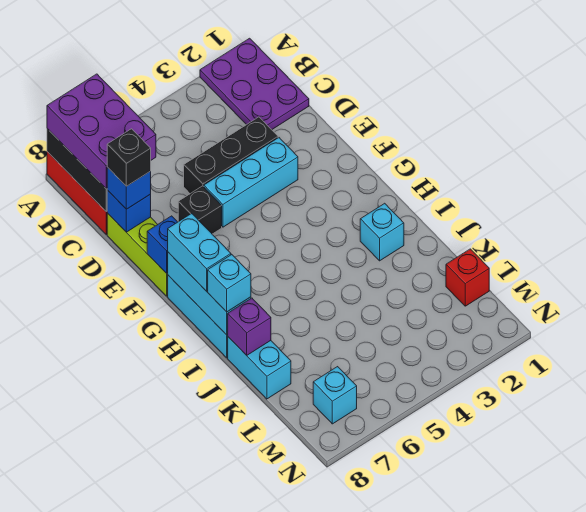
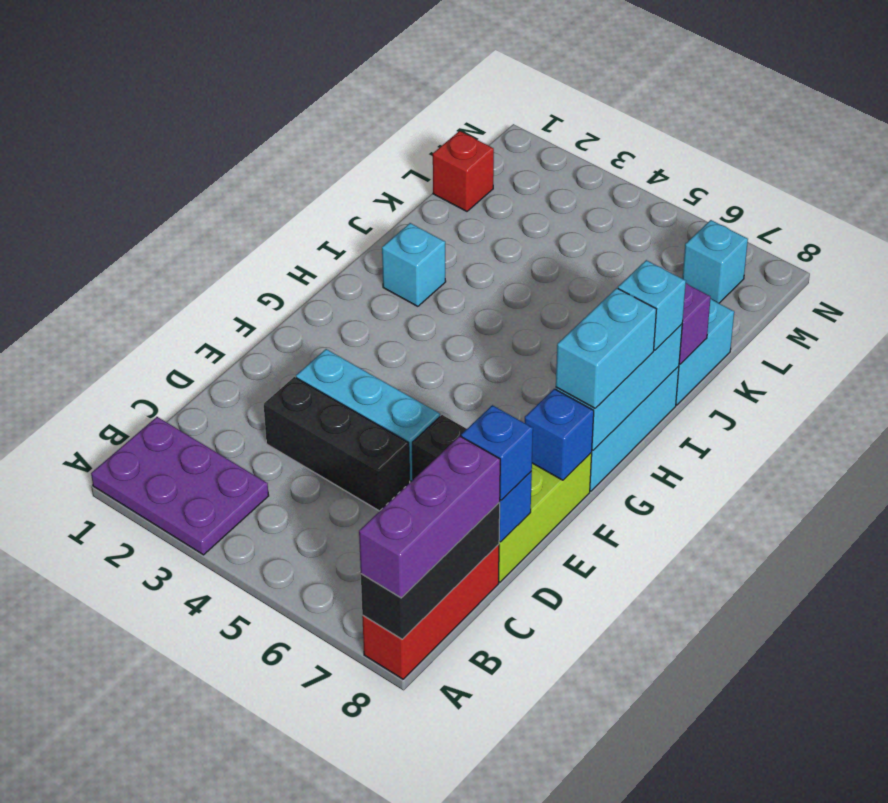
purple plate A1:C2 level 1 -> purple plate A1:B3 level 1
purple brick A7:C8 level 3 -> purple brick A8:C8 level 3
black brick D8 level 4 -> none

